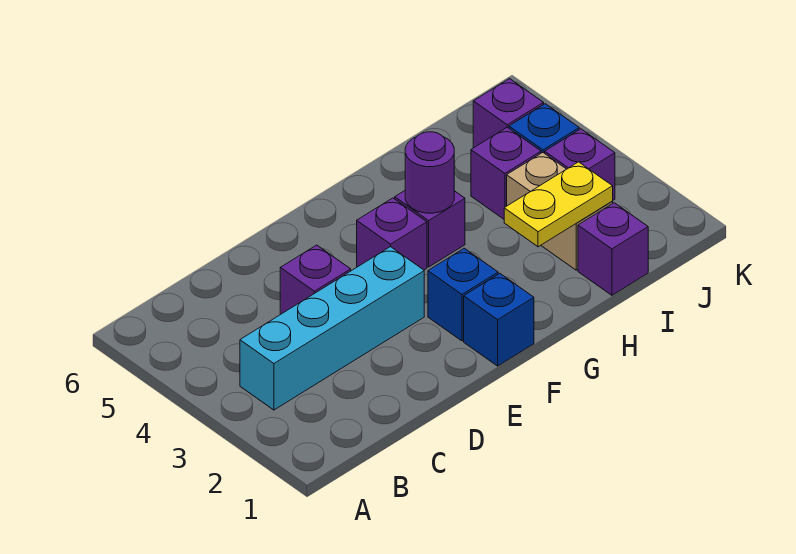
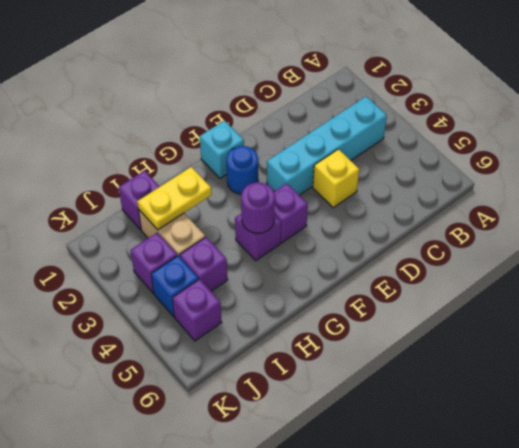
purple brick D4 level 1 -> yellow brick D4 level 1
blue brick F1 level 1 -> cyan brick F1 level 1
blue brick F2 level 1 -> blue round brick F2 level 1

